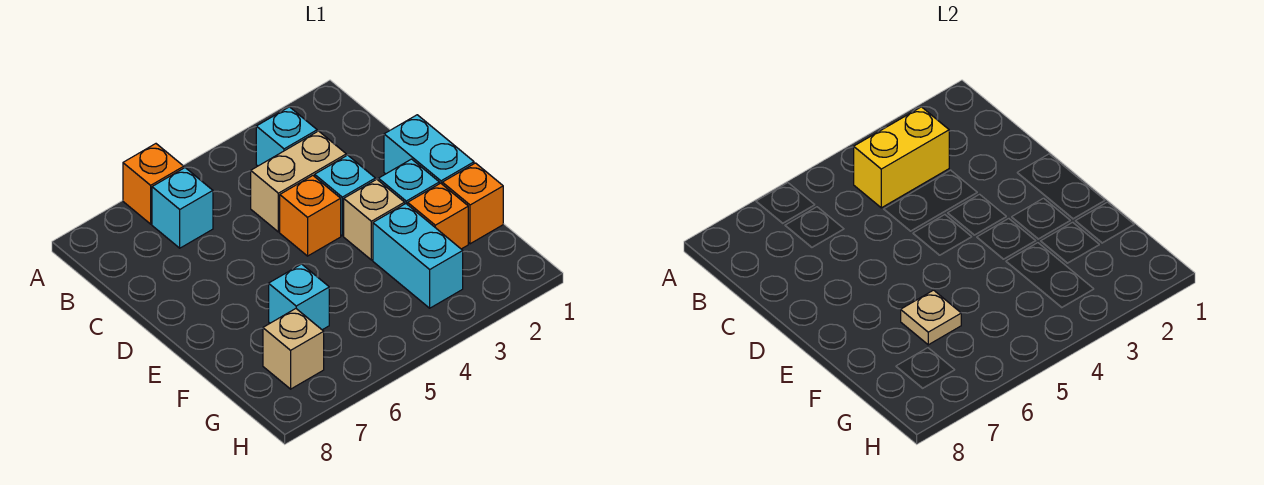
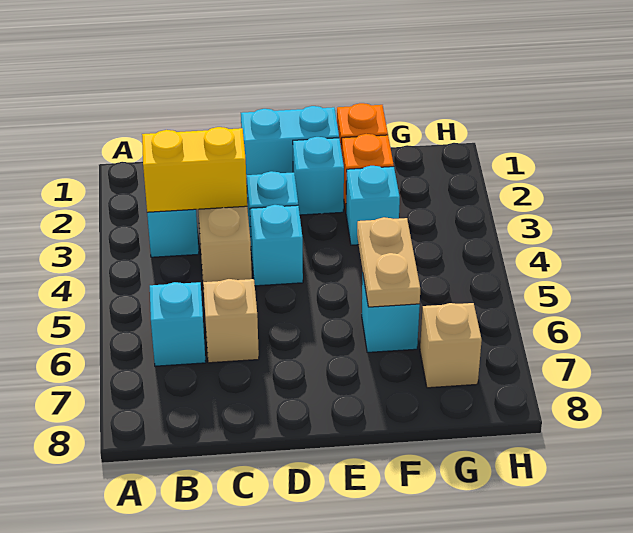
orange brick A6 level 1 -> none
yellow brick B3:B4 level 2 -> yellow brick B3:C3 level 2
orange brick D4 level 1 -> cyan brick D4 level 1
tan brick E3 level 1 -> tan brick C6 level 1
cyan brick F3:G3 level 1 -> cyan brick F3 level 1
tan plate F6 level 2 -> tan plate F5:F6 level 2

